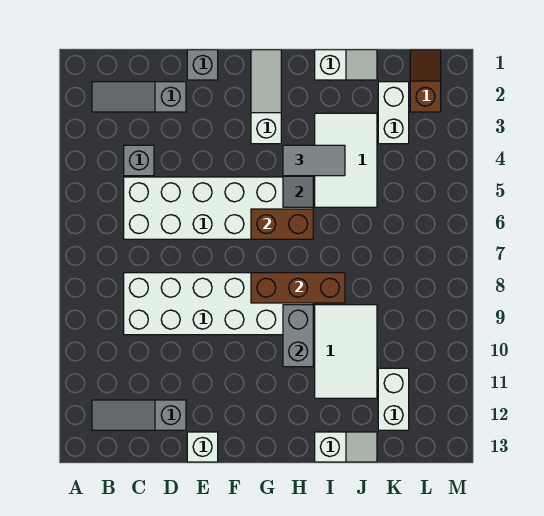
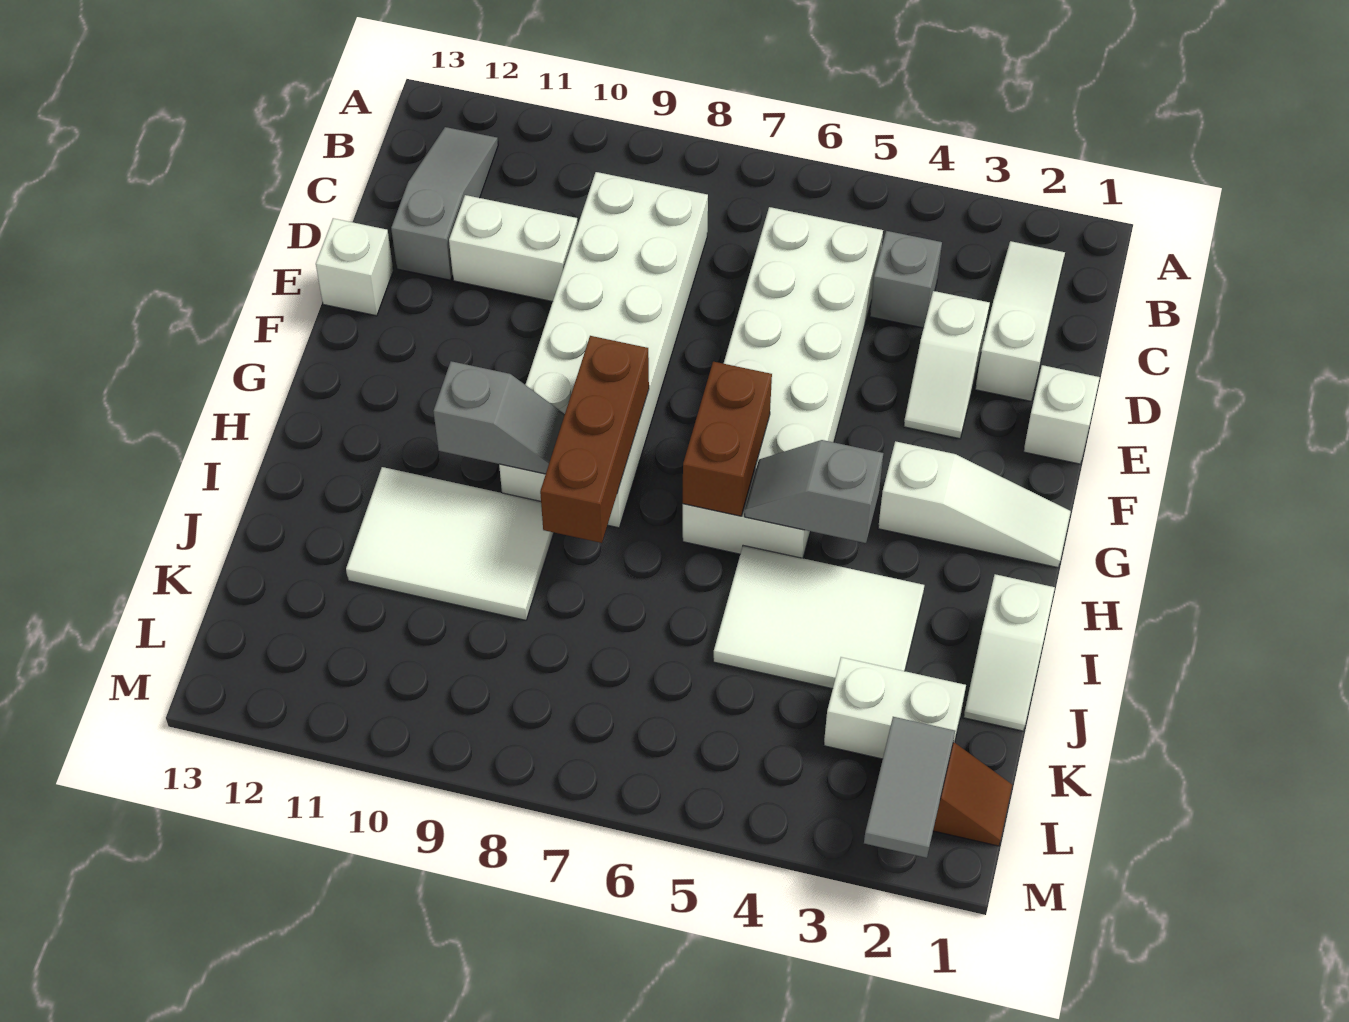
grey slope B2:D2 level 1 top D -> white slope B2:D2 level 1 top D
grey brick E1 level 1 -> white brick E1 level 1
grey tile H4:I4 level 3 -> grey tile L2:M2 level 2
grey brick H9:H10 level 2 -> grey slope H9:H10 level 2 top 10
white slope I13:J13 level 1 top I -> white slope D3:E3 level 1 top D
white brick K11:K12 level 1 -> white brick D10:D11 level 1

